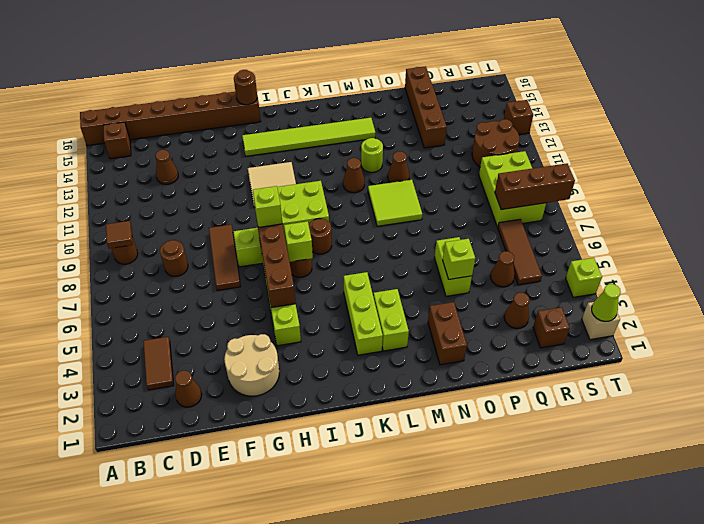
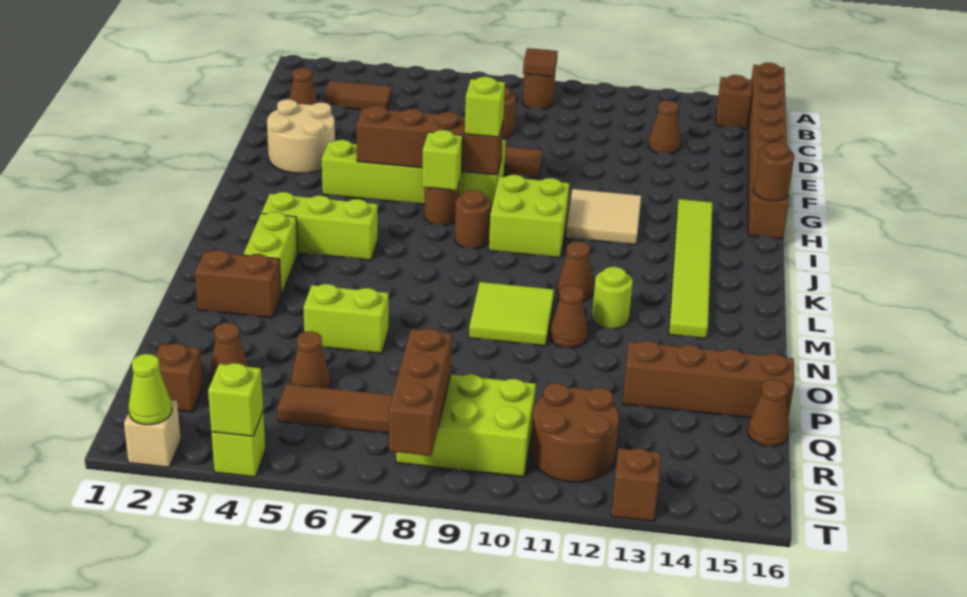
lime brick L3:L4 level 1 -> lime brick L3:M3 level 1
lime brick O5 level 2 -> lime brick T4 level 2
none -> brown cone Q16 level 1

